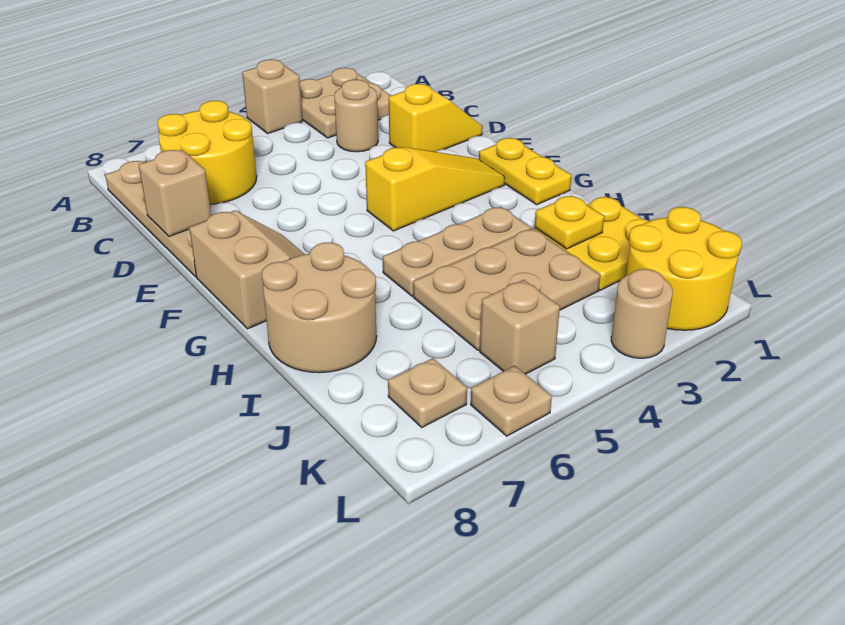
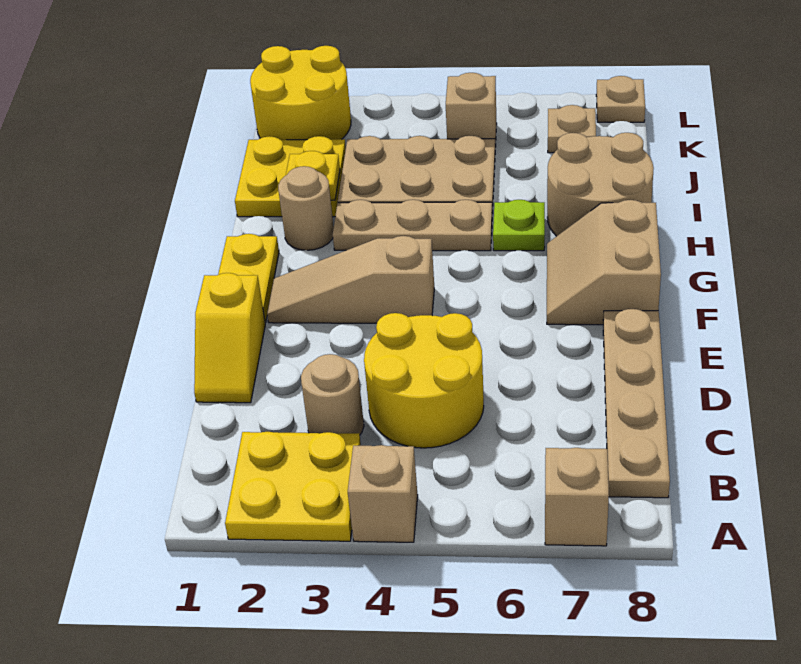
tan plate A2:B3 level 1 -> yellow plate A2:B3 level 1
yellow round brick B6:C7 level 1 -> yellow round brick C4:D5 level 1
yellow slope D1:D2 level 1 top 2 -> yellow slope D1:E1 level 1 top E
tan brick D8 level 2 -> tan brick A7 level 1
yellow slope F2:F4 level 1 top 4 -> tan slope F2:F4 level 1 top 4
none -> lime plate H6 level 1
tan round brick L3 level 1 -> tan round brick H2 level 1
tan plate L6 level 1 -> tan plate L8 level 1

